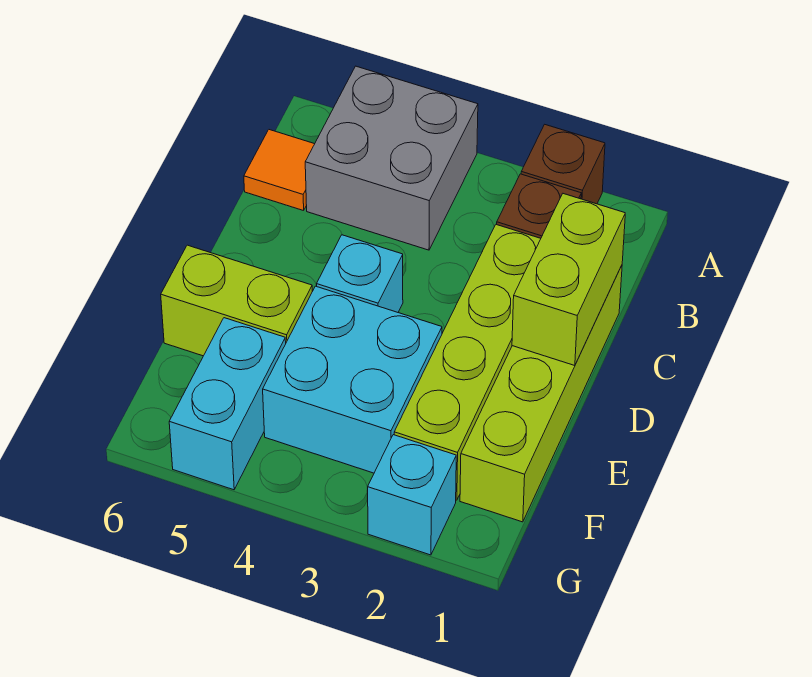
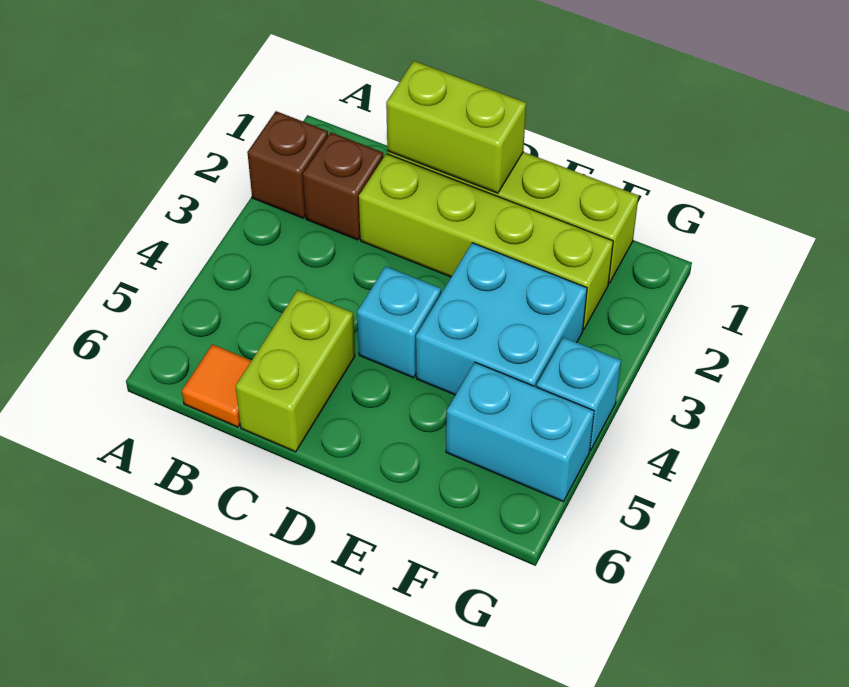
grey brick A4:B5 level 1 -> none
lime brick E5:E6 level 1 -> lime brick C5:C6 level 1
cyan brick G2 level 1 -> cyan brick G4 level 1

